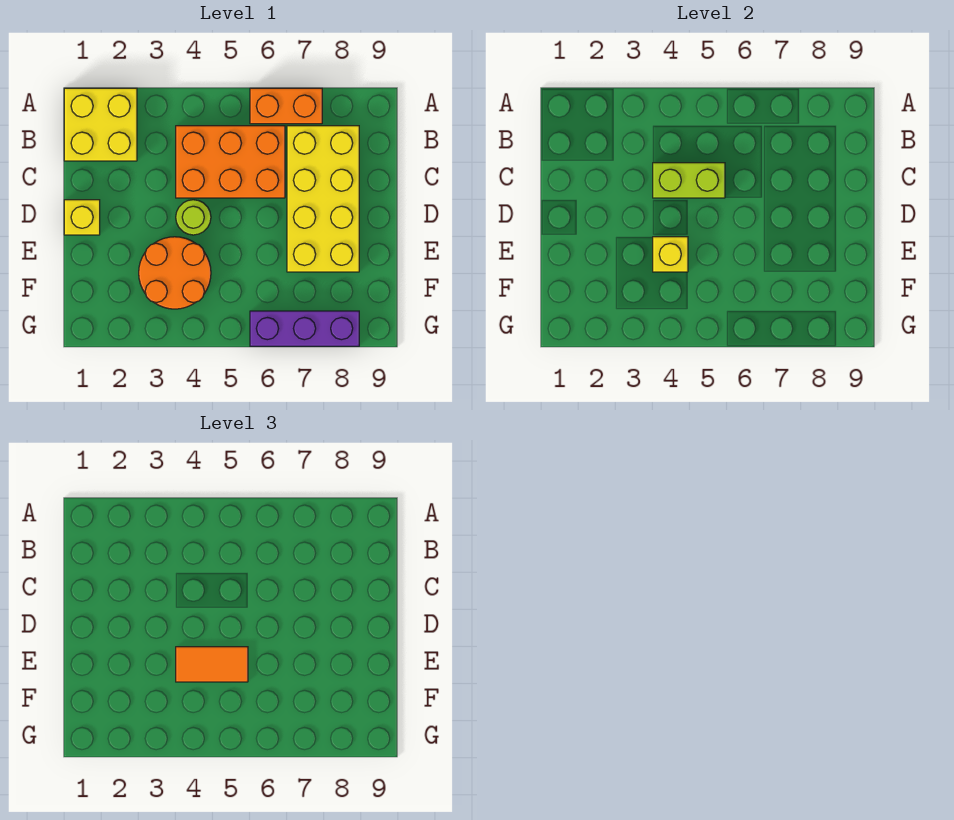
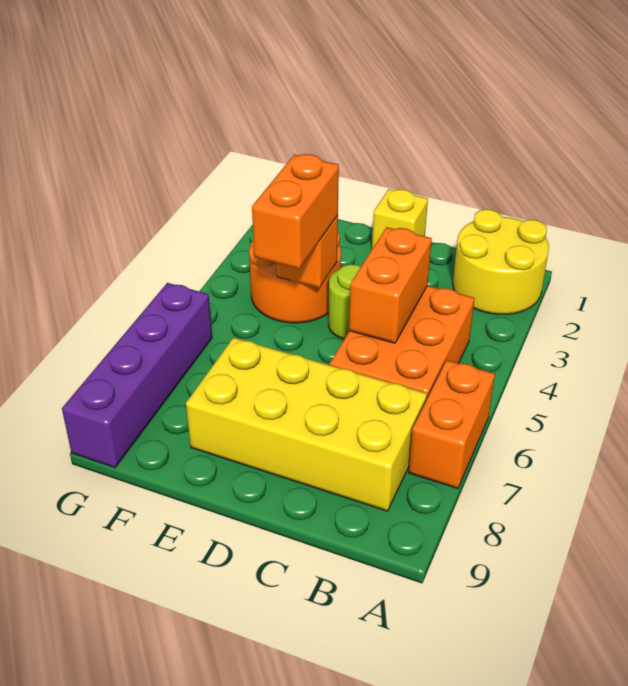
yellow brick A1:B2 level 1 -> yellow round brick A1:B2 level 1
lime brick C4:C5 level 2 -> orange brick C4:C5 level 2
yellow brick E4 level 2 -> orange brick E4 level 2
orange tile E4:E5 level 3 -> orange brick E4:E5 level 3
purple brick G6:G8 level 1 -> purple brick G6:G9 level 1

